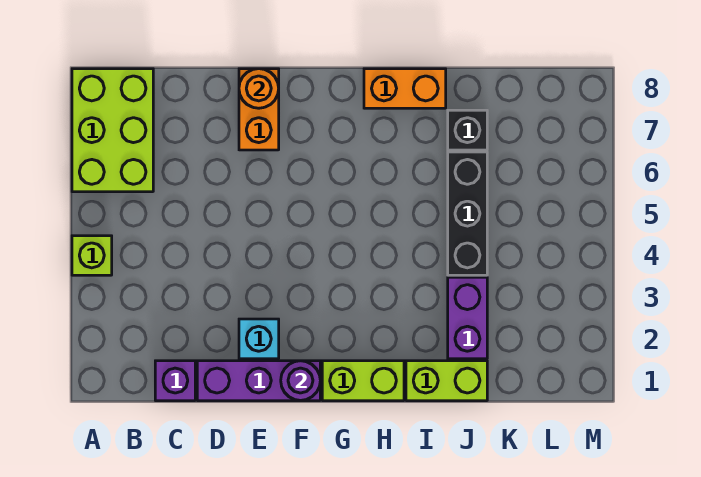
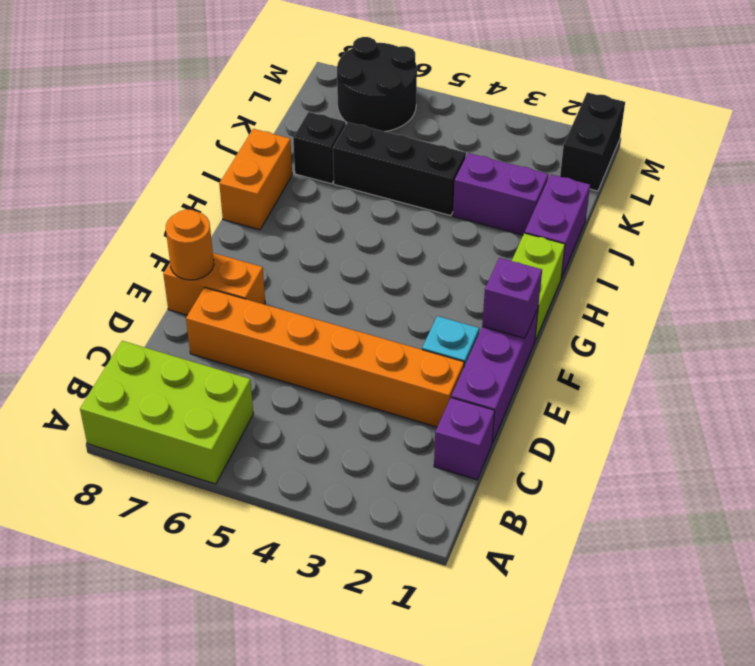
lime brick A4 level 1 -> none
none -> orange brick D2:D7 level 1
purple round brick F1 level 2 -> purple brick F1 level 2
lime brick I1:J1 level 1 -> purple brick I1:J1 level 1
none -> black brick L1:M1 level 1
none -> black round brick L6:M7 level 1

